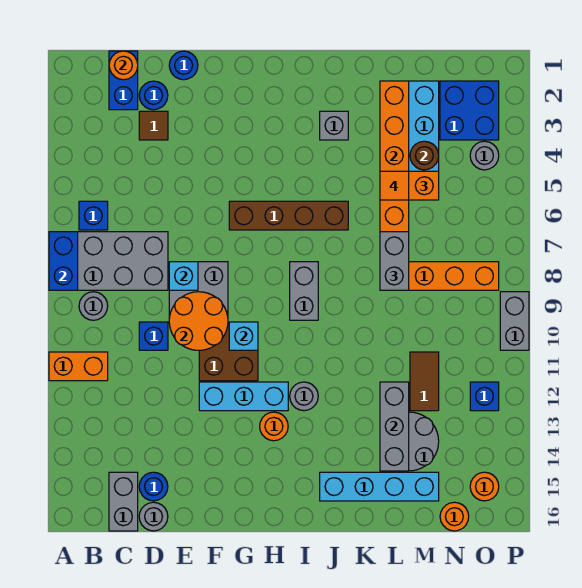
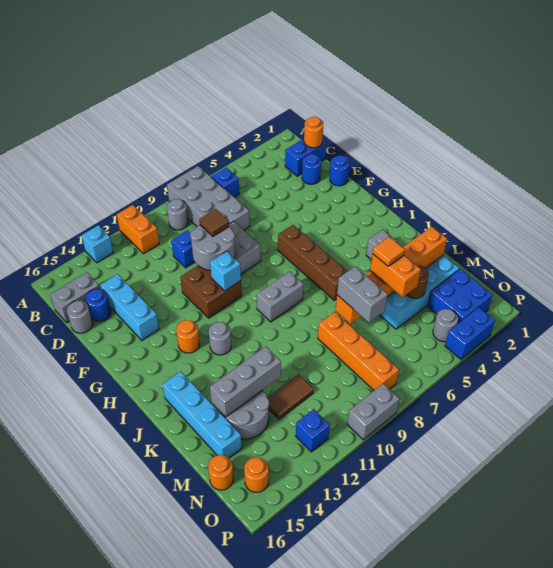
blue brick A7:A8 level 2 -> blue brick P3:P4 level 1
brown tile D3 level 1 -> brown tile E9 level 3
cyan brick E8 level 2 -> cyan brick A13 level 1
orange round brick E9:F10 level 2 -> grey round brick E9:F10 level 2
cyan brick F12:H12 level 1 -> cyan brick D14:F14 level 1
grey brick L7:L8 level 3 -> grey brick L7:M7 level 3

